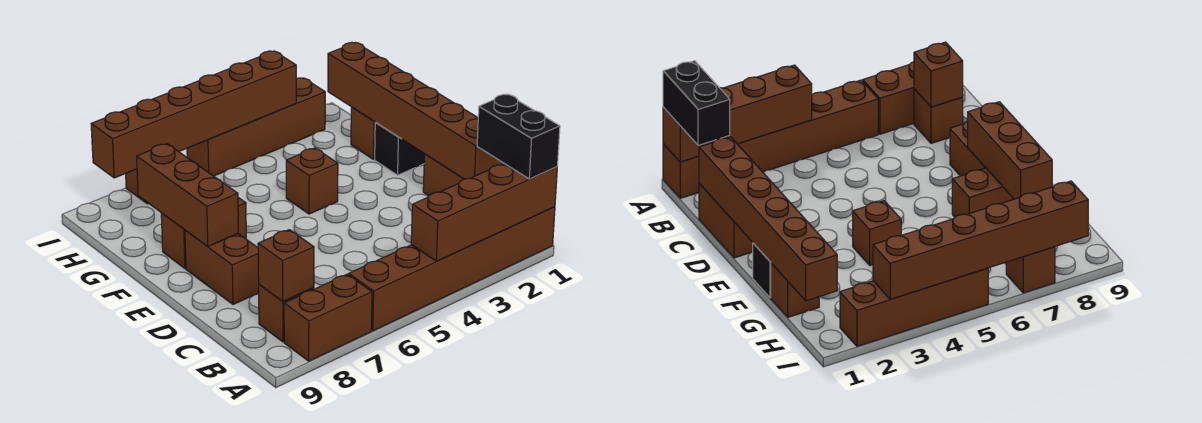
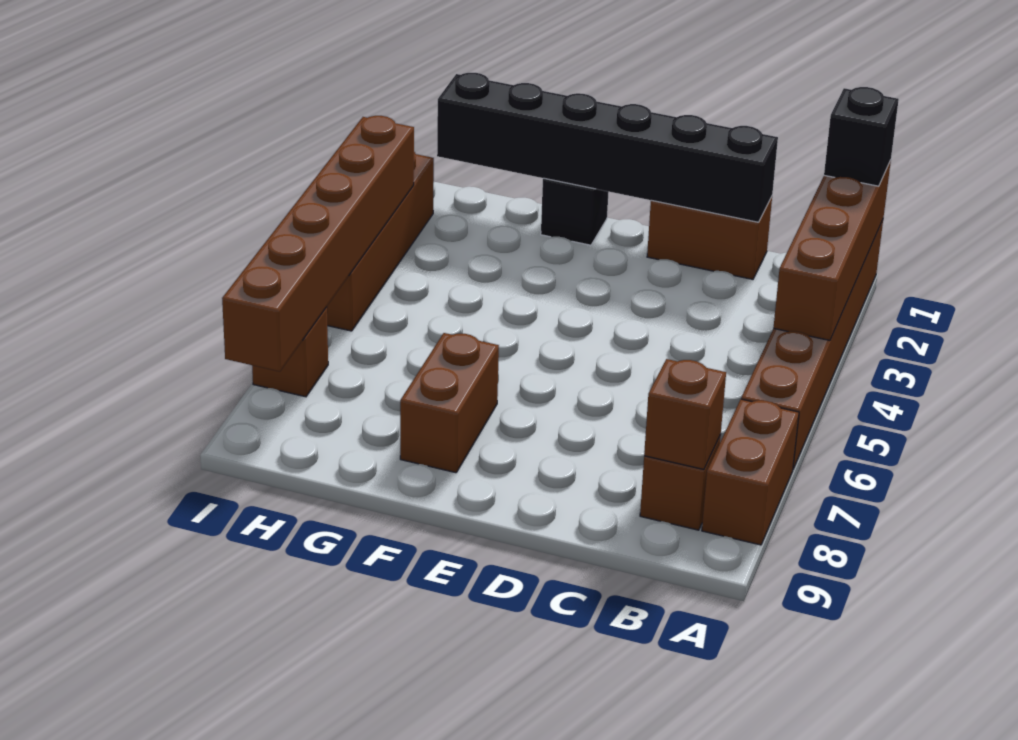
black brick A1:B1 level 3 -> black brick A1 level 3
brown brick C1:H1 level 2 -> black brick C1:H1 level 2
brown brick D8:E8 level 1 -> none
brown brick E8:G8 level 2 -> none
brown brick F4 level 1 -> none
brown brick G1 level 1 -> none

